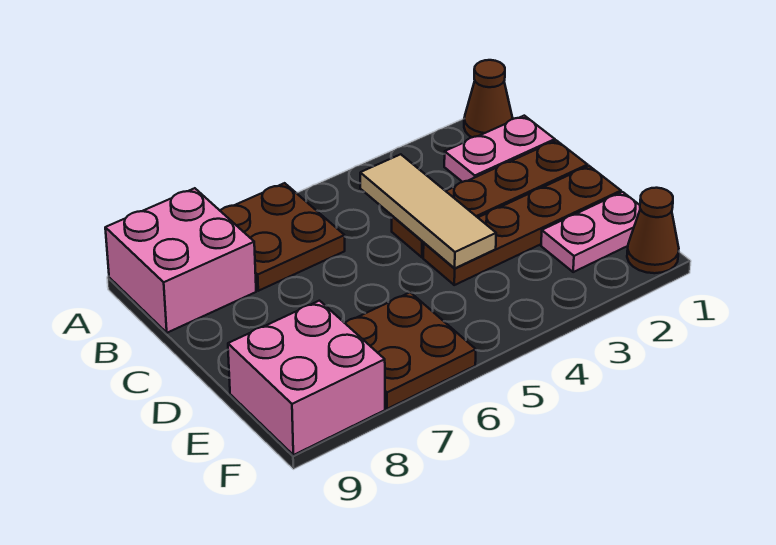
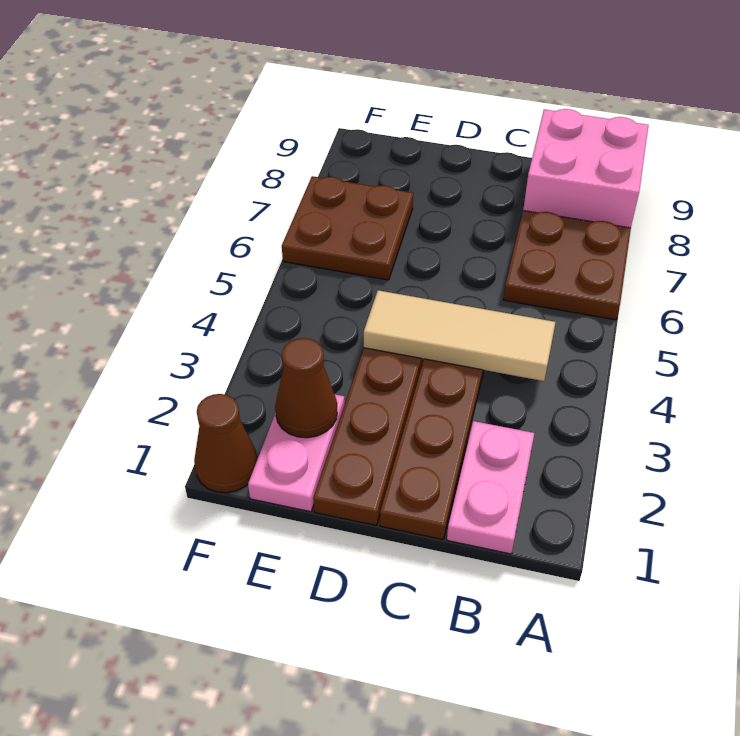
brown cone A1 level 1 -> brown cone E2 level 2
pink brick E8:F9 level 1 -> none

